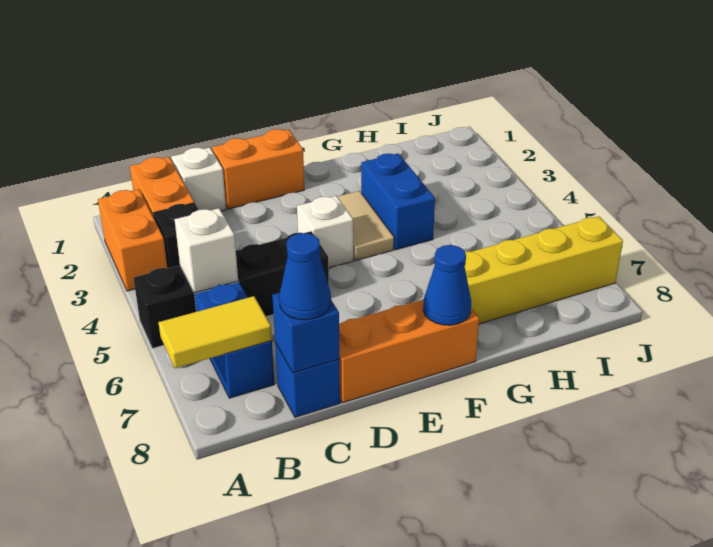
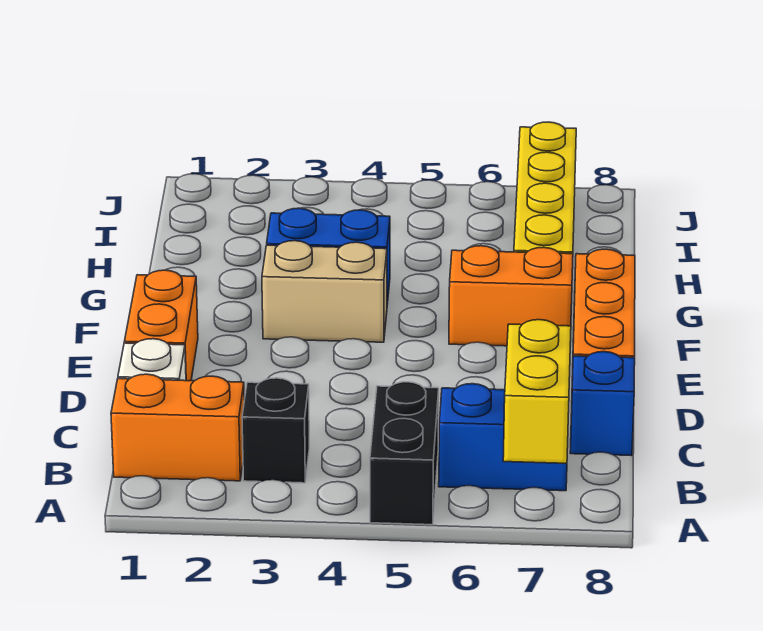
orange brick A2:A3 level 1 -> orange brick F6:F7 level 1
black brick A5:D5 level 1 -> black brick A5:B5 level 1
yellow tile A7:B7 level 2 -> yellow brick A7:B7 level 2
white brick B5 level 2 -> none
blue brick C8 level 2 -> none
blue cone C8 level 3 -> none
white brick E4 level 1 -> none
tan tile F3:F4 level 1 -> tan brick F3:F4 level 1
blue cone F8 level 2 -> none

